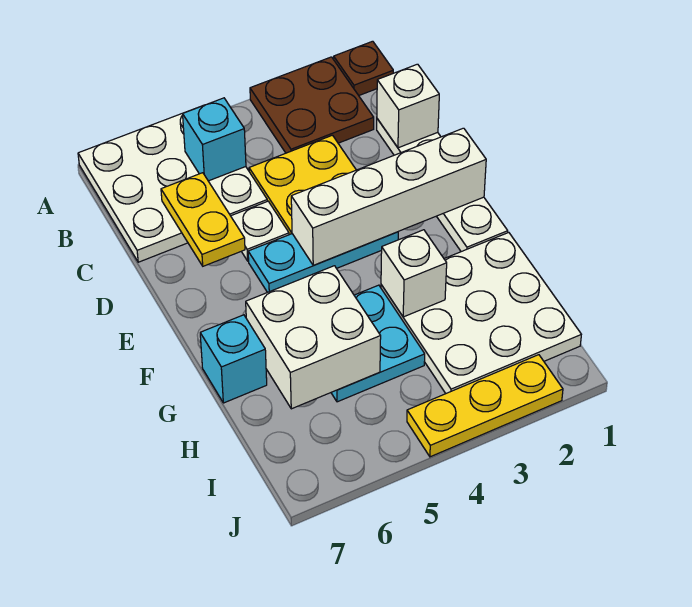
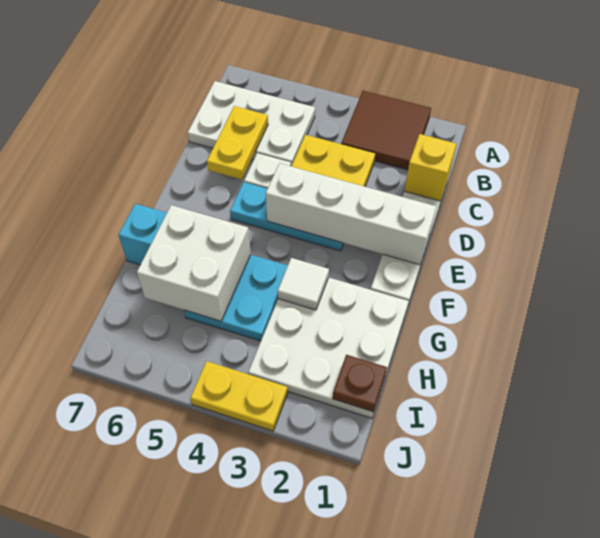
brown plate A1 level 1 -> brown plate I1 level 2
brown plate A2:B3 level 1 -> brown tile A2:B3 level 1
white plate A5:C7 level 1 -> white plate B5:C7 level 1
cyan brick B5 level 2 -> none
white brick C1 level 2 -> yellow brick C1 level 2
white brick G3 level 2 -> white tile G3 level 2
yellow plate J2:J4 level 1 -> yellow plate J3:J4 level 1

